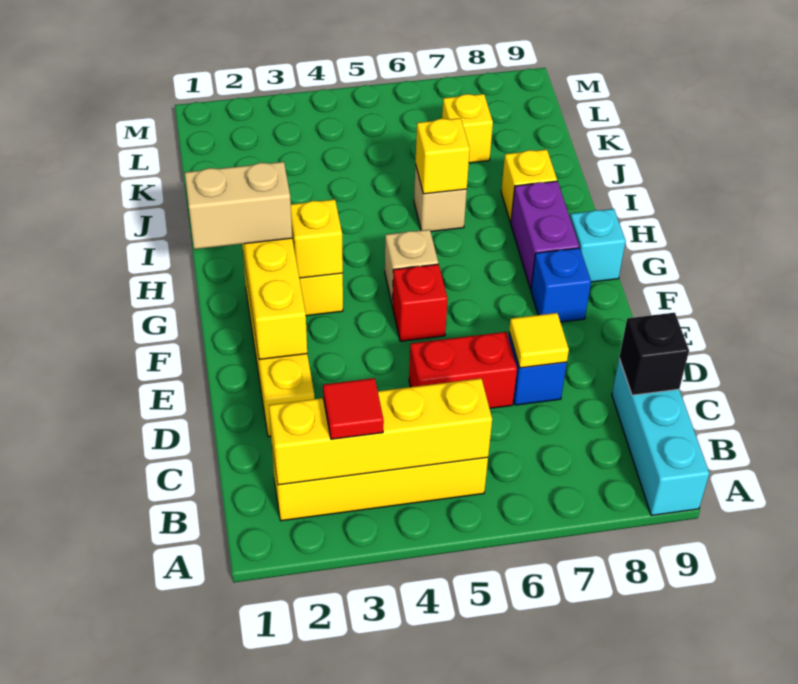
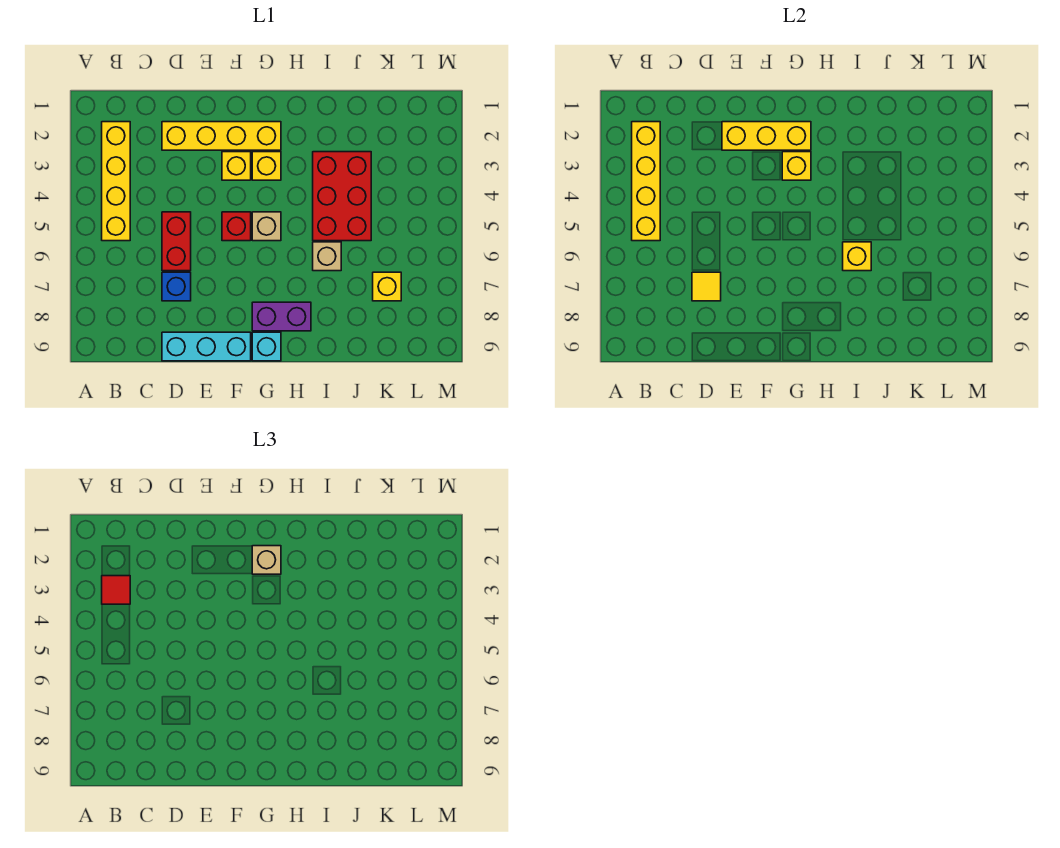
cyan brick A9:C9 level 1 -> cyan brick D9:F9 level 1
black brick C9 level 2 -> none
blue brick F8 level 1 -> none
tan brick G1:G2 level 3 -> tan brick G2 level 3
none -> red brick I3:J5 level 1
yellow brick I8 level 1 -> yellow brick F3 level 1

